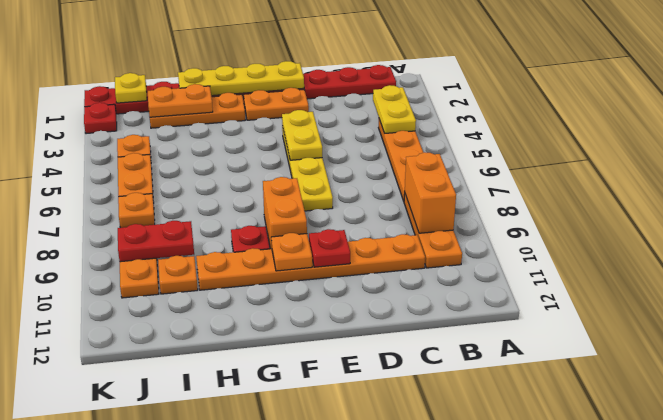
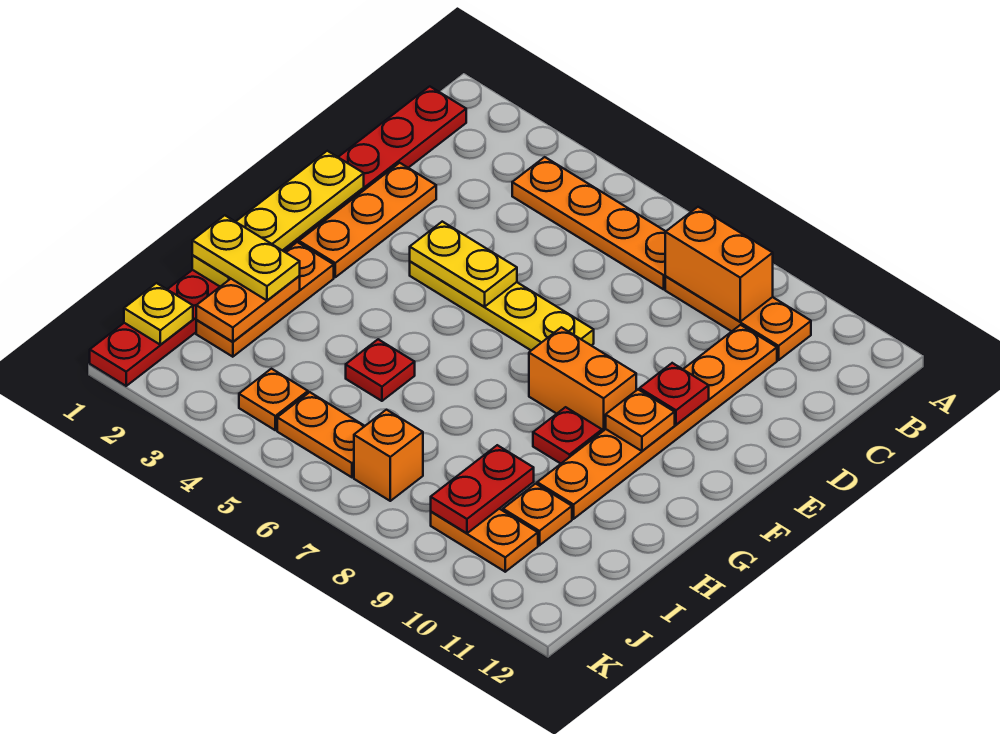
yellow plate B3:B4 level 2 -> yellow plate H1:H2 level 3
orange plate E2:F2 level 1 -> orange plate D2:F2 level 1
orange plate J7 level 1 -> orange brick J7 level 1
red plate K2 level 1 -> red plate H5 level 1

